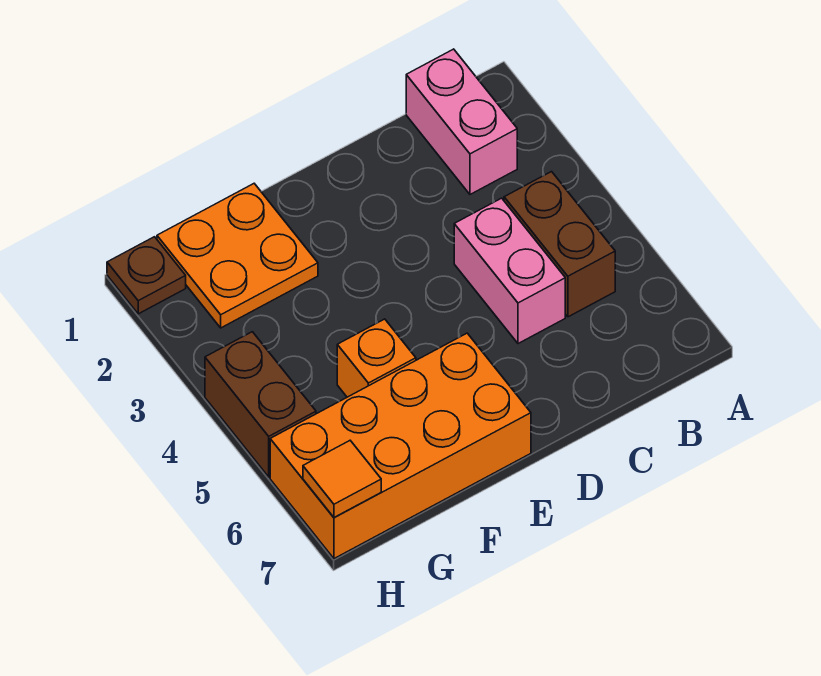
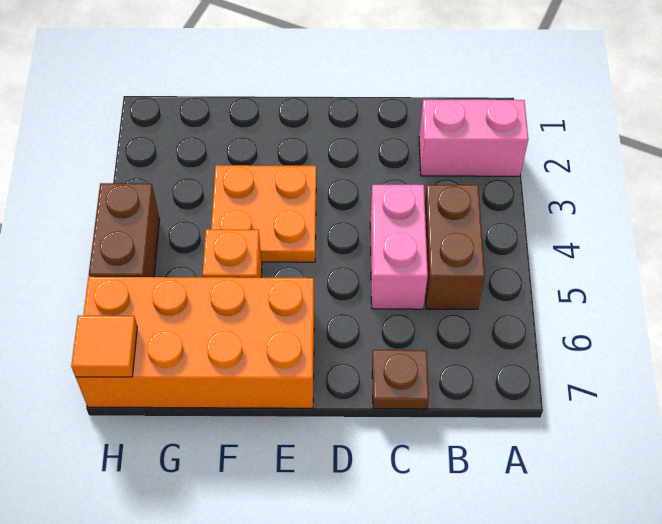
pink brick B1:B2 level 1 -> pink brick A2:B2 level 1
orange plate F1:G2 level 1 -> orange plate E3:F4 level 1
brown plate H1 level 1 -> brown plate C7 level 1

